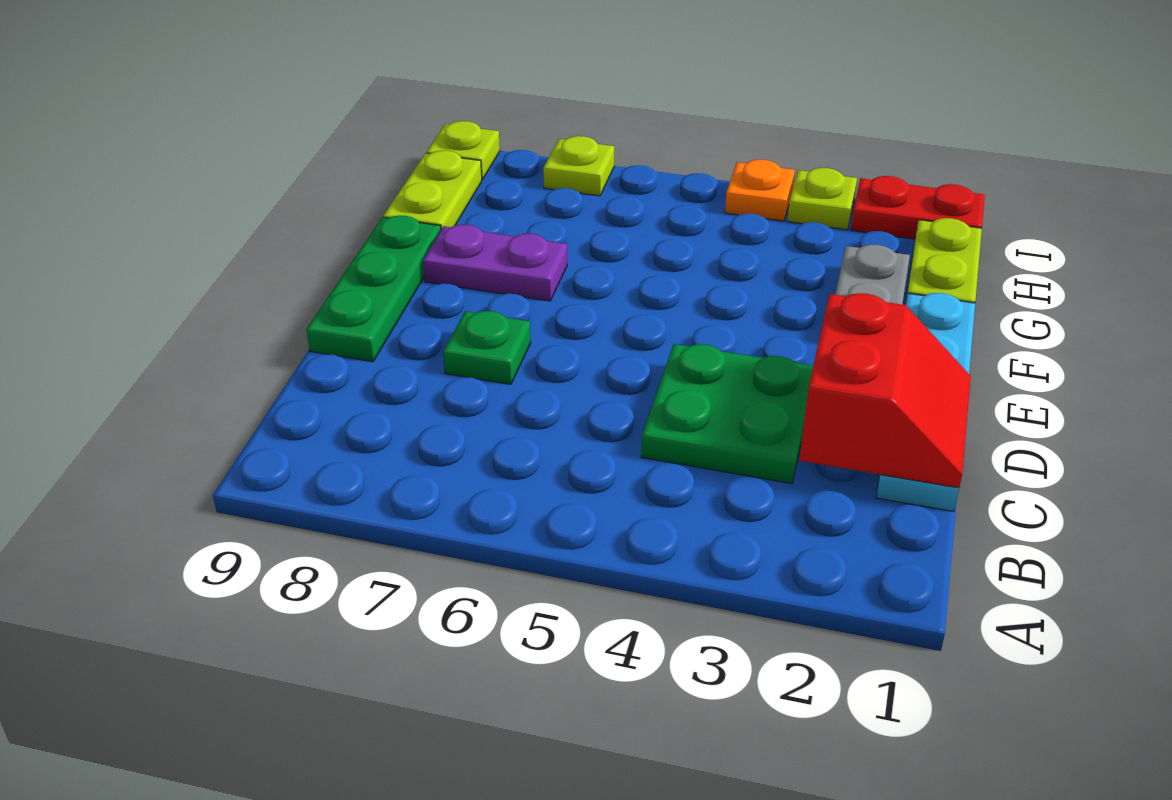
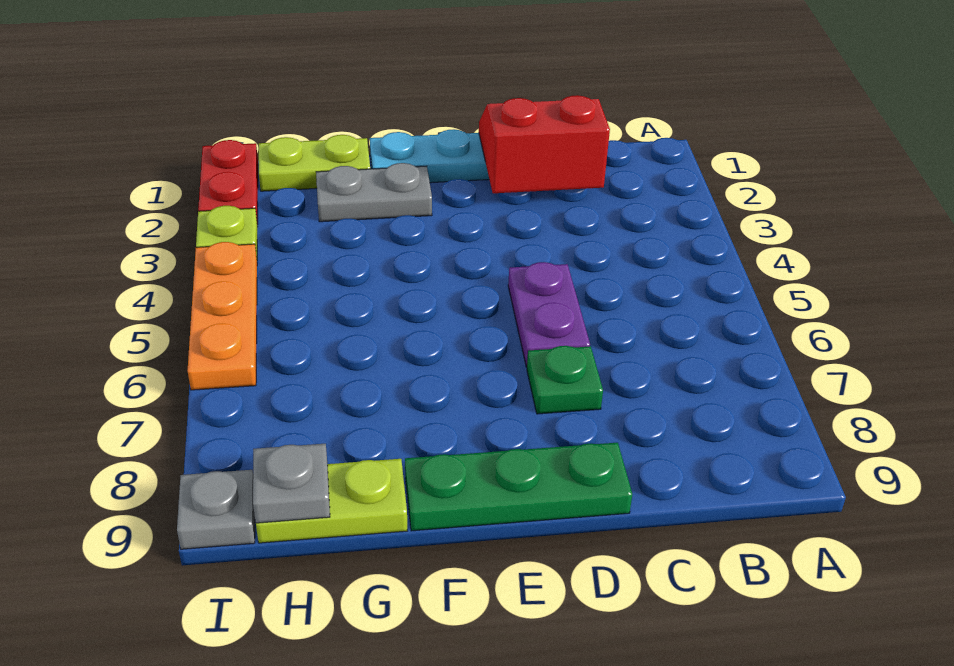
green plate C3:D4 level 1 -> none
purple plate F7:F8 level 1 -> purple plate D5:D6 level 1
none -> grey plate H9 level 2
orange plate I4 level 1 -> orange plate I4:I6 level 1
lime plate I7 level 1 -> none
lime plate I9 level 1 -> grey plate I9 level 1

